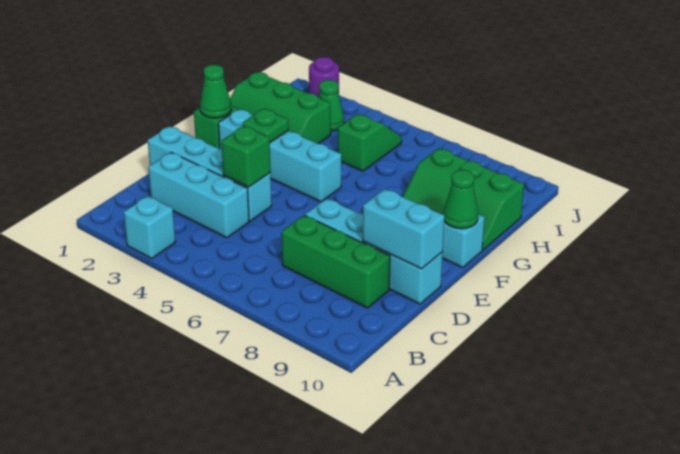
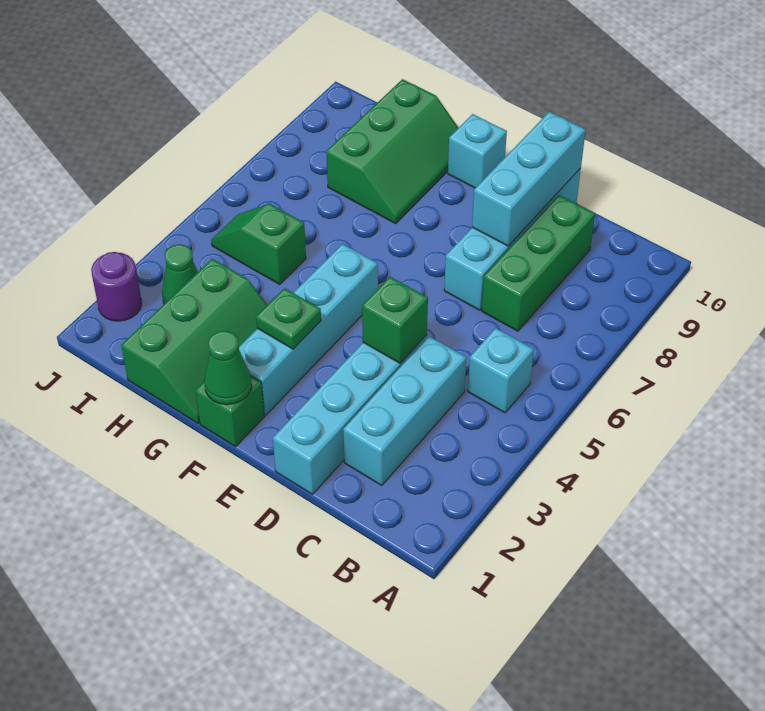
cyan brick A3 level 1 -> cyan brick B5 level 1
cyan brick D9:D10 level 2 -> cyan brick D8:D10 level 2
green cone F10 level 2 -> none

